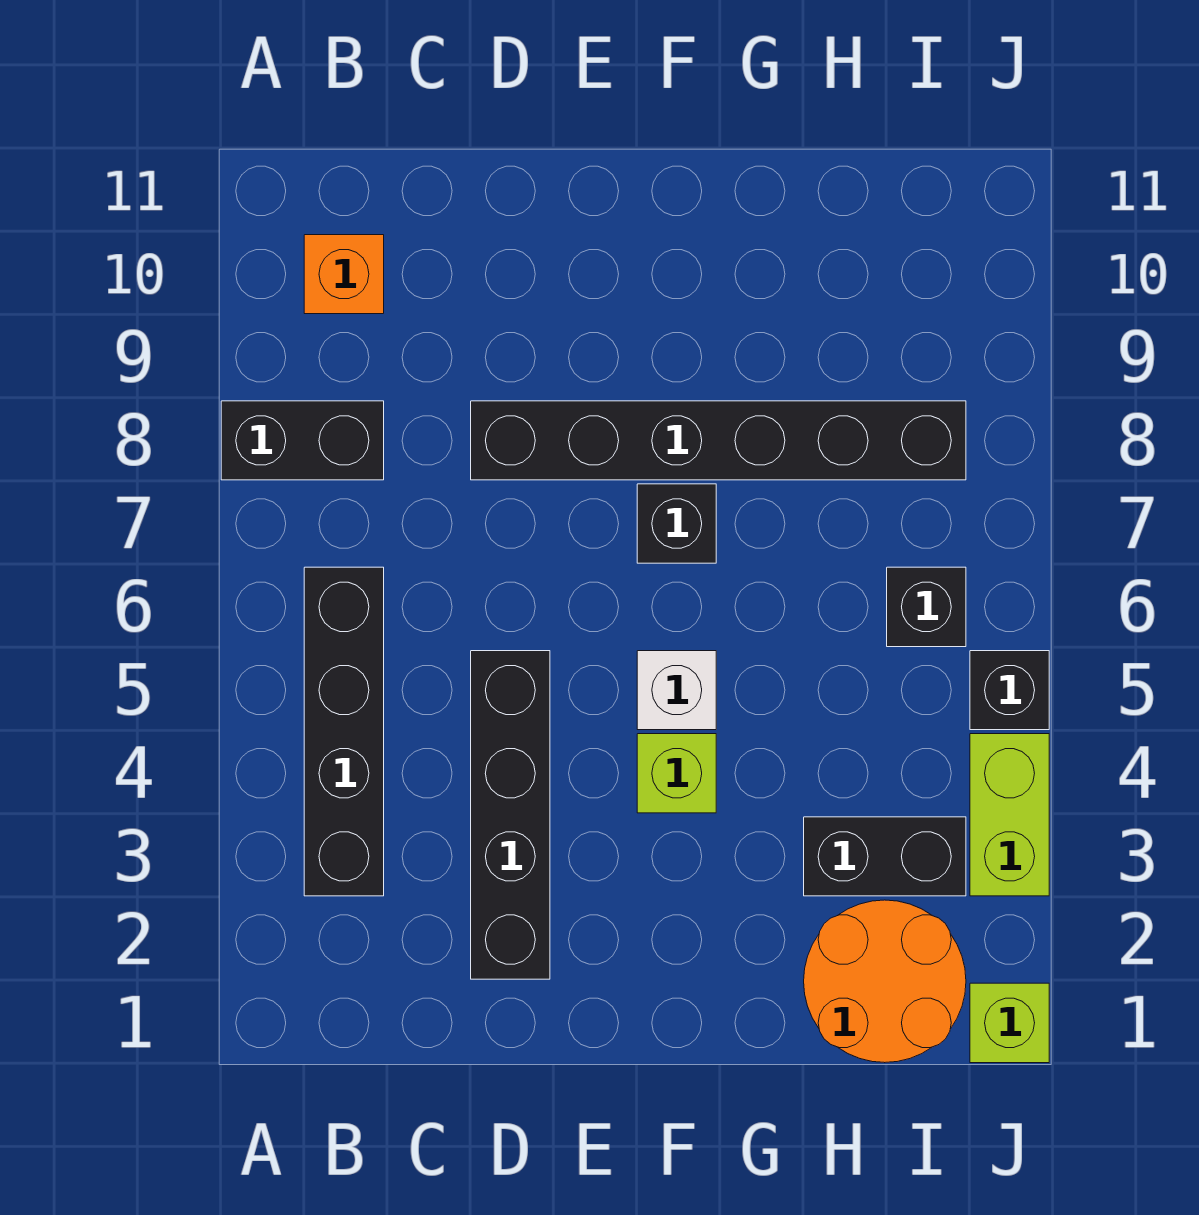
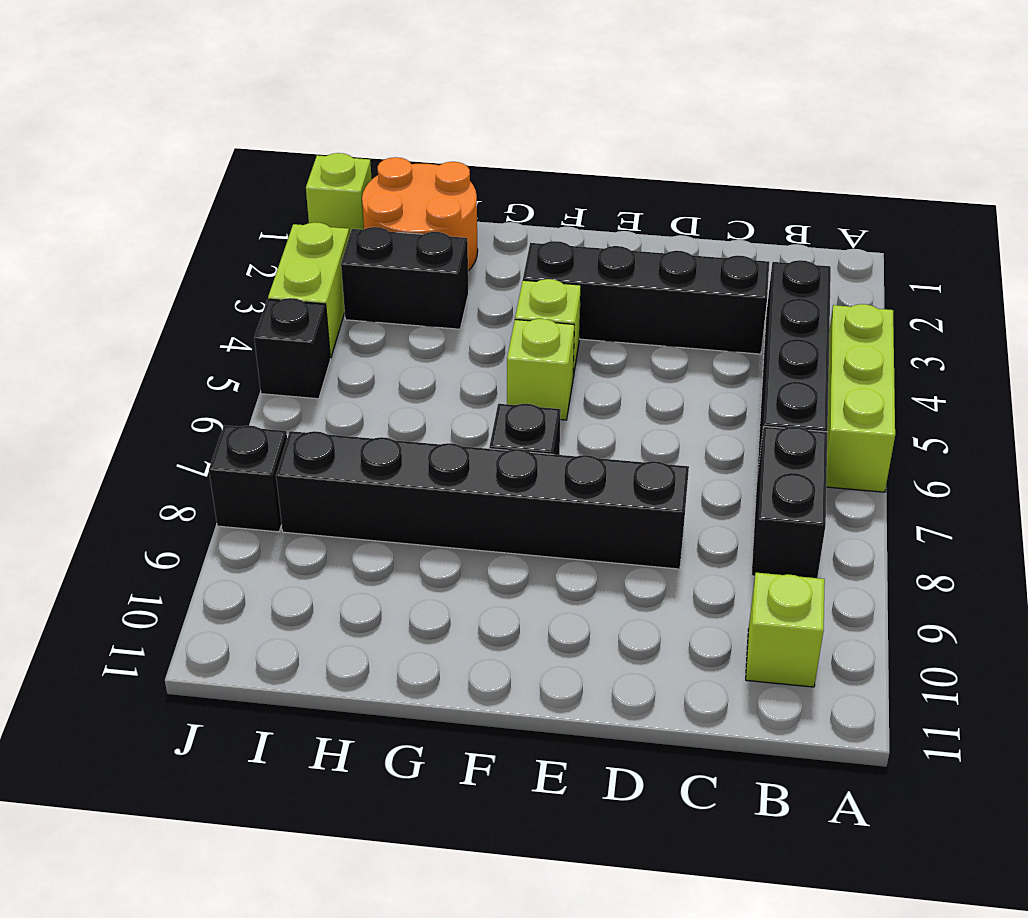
none -> lime brick A4:A6 level 1
black brick A8:B8 level 1 -> black brick B7:B8 level 1
orange brick B10 level 1 -> lime brick B10 level 1
black brick D2:D5 level 1 -> black brick C3:F3 level 1
white brick F5 level 1 -> lime brick F5 level 1
black brick I6 level 1 -> black brick J8 level 1

